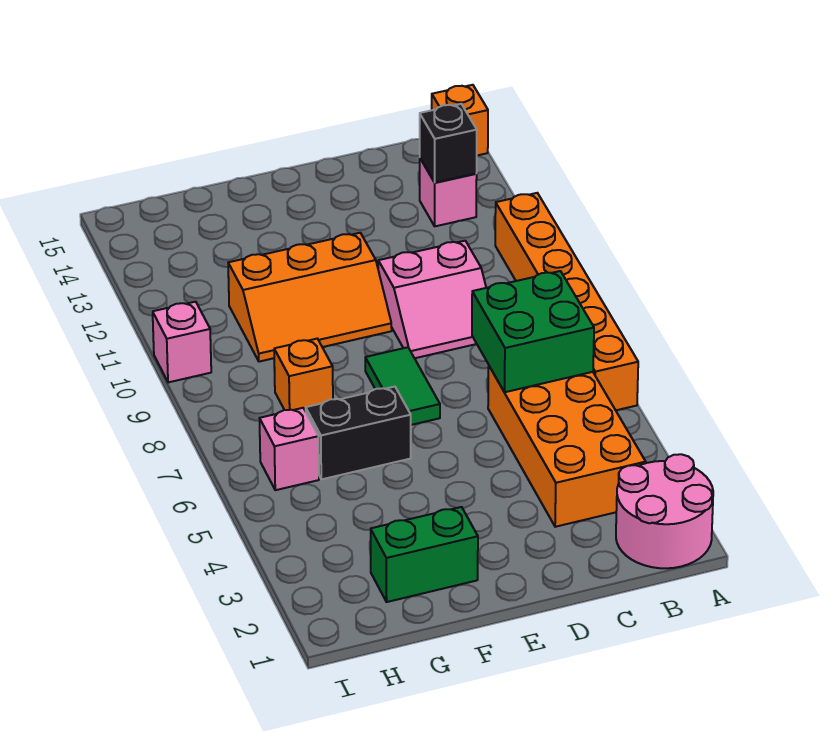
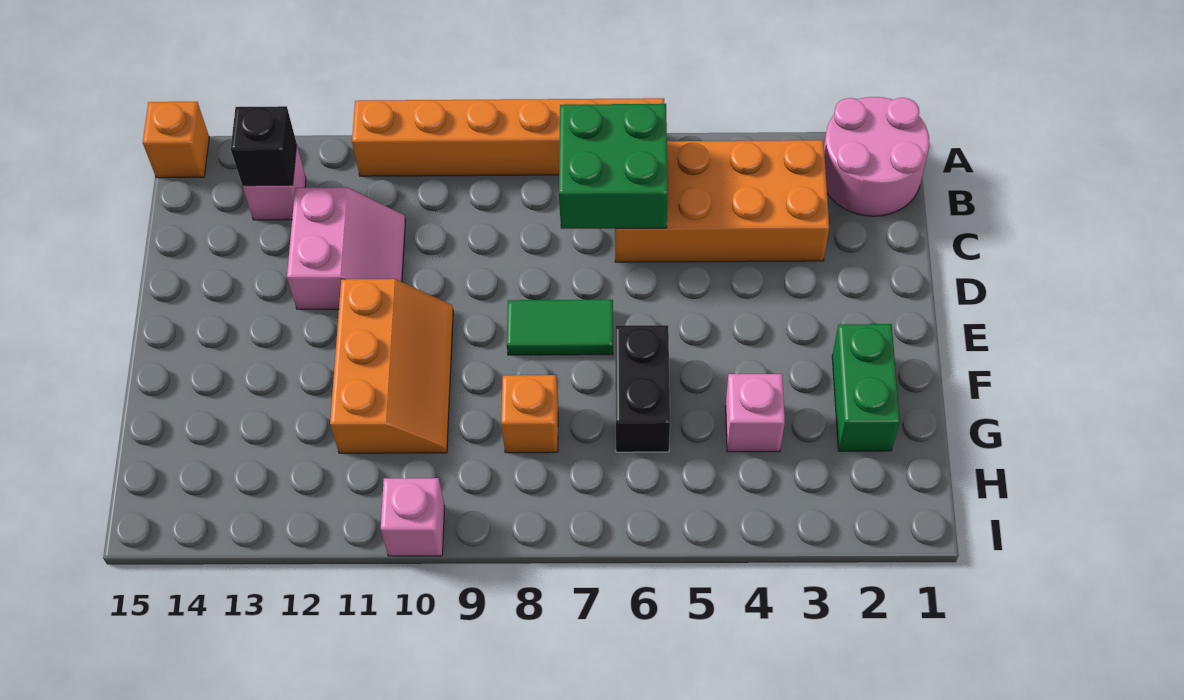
pink slope C9:D10 level 1 top 10 -> pink slope C11:D12 level 1 top 12
pink brick H6 level 1 -> pink brick G4 level 1

